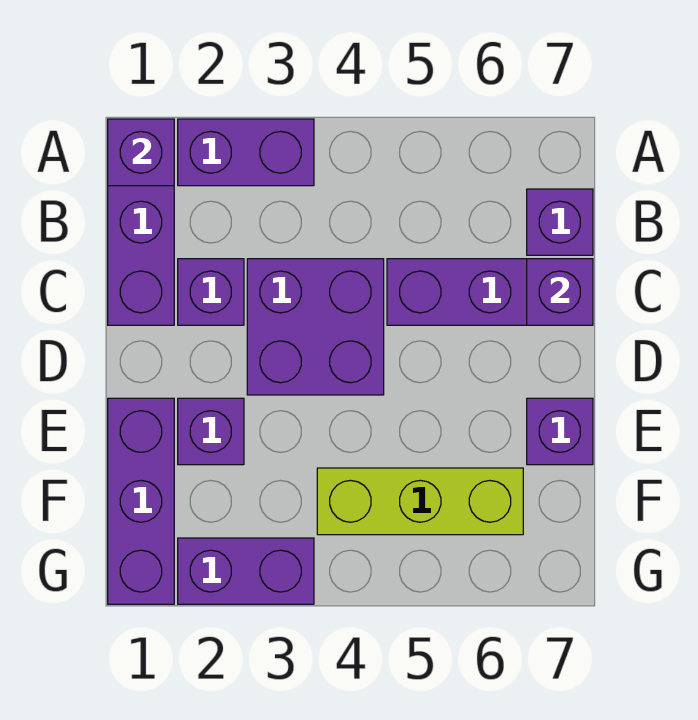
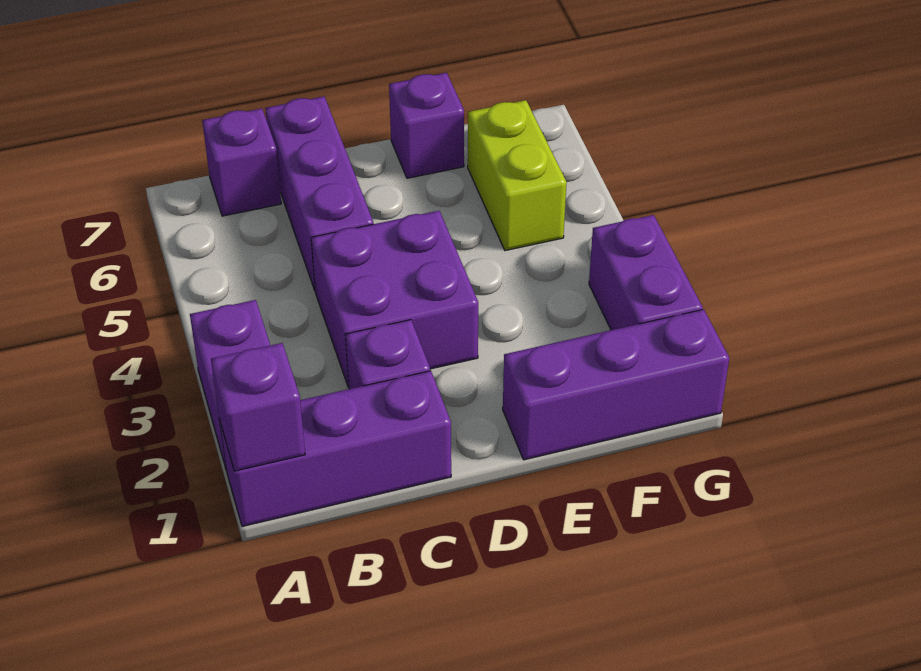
purple brick C7 level 2 -> none
purple brick E2 level 1 -> none
lime brick F4:F6 level 1 -> lime brick F5:F6 level 1

